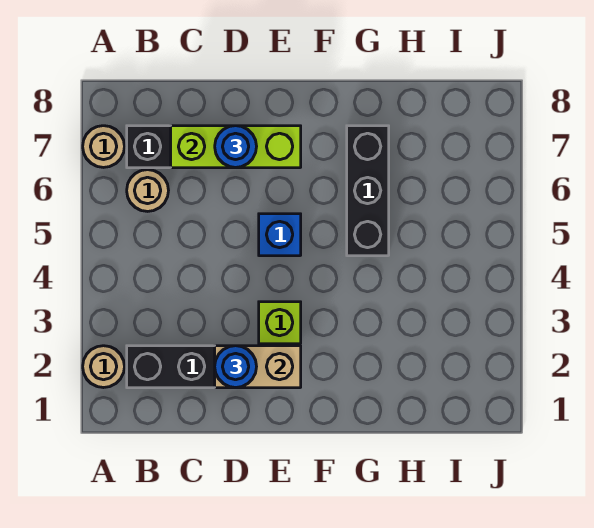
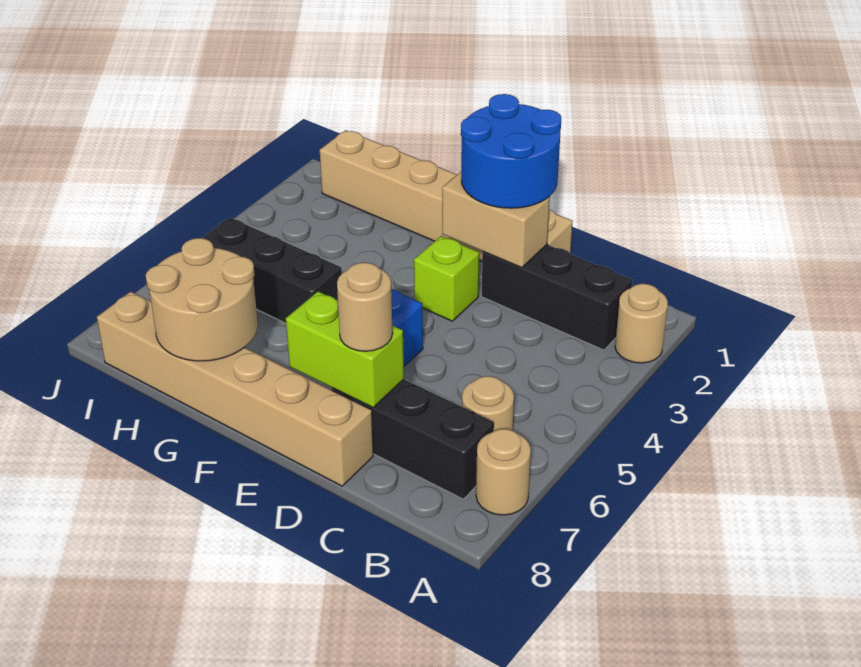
lime brick C7:E7 level 2 -> lime brick D7:E7 level 2
none -> tan brick D1:I1 level 1
blue round brick D2 level 3 -> blue round brick D1:E2 level 3
blue round brick D7 level 3 -> tan round brick D7 level 3
none -> tan brick D8:I8 level 1
black brick G5:G7 level 1 -> black brick G5:I5 level 1
none -> tan round brick G7:H8 level 2

